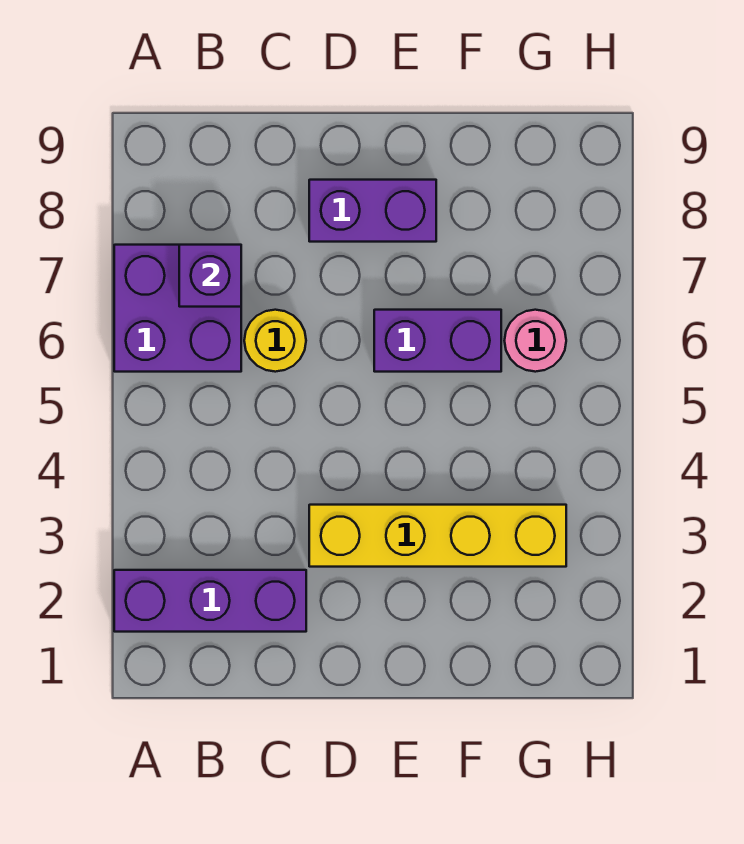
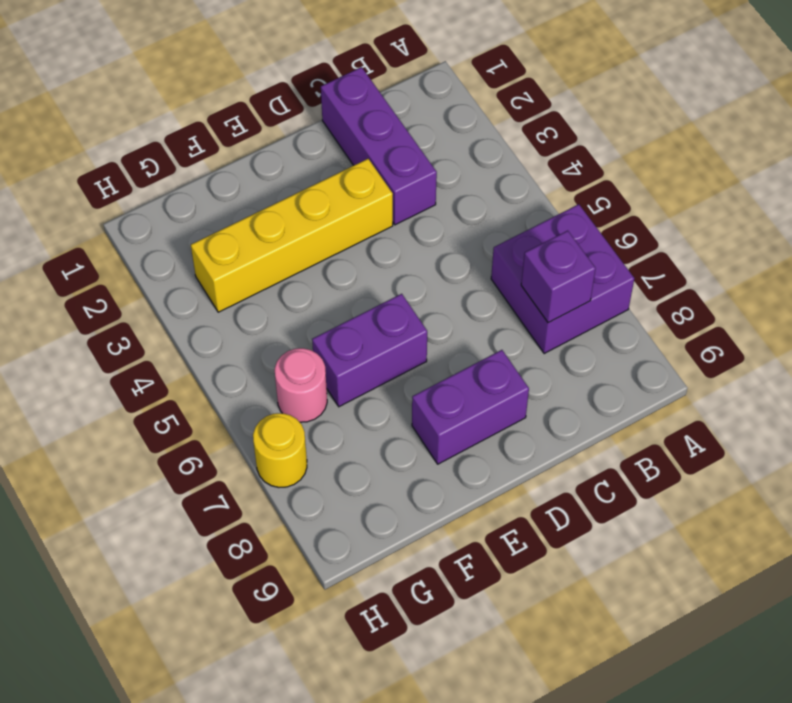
purple brick A2:C2 level 1 -> purple brick C1:C3 level 1
yellow round brick C6 level 1 -> yellow round brick H7 level 1

